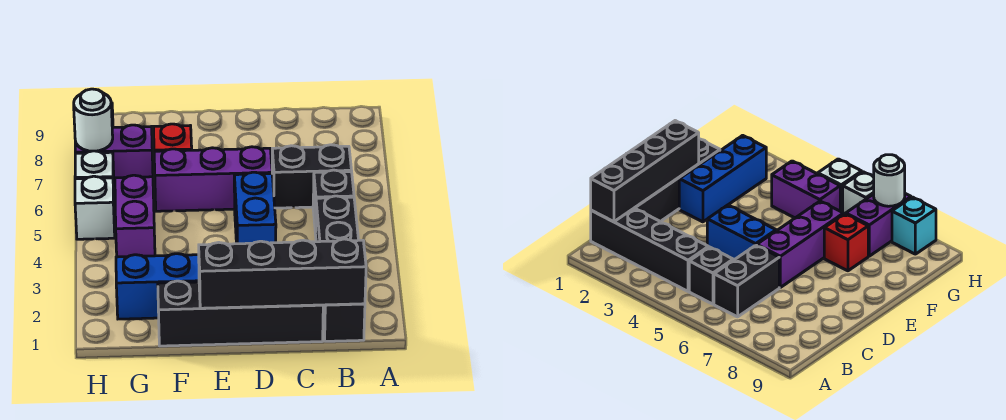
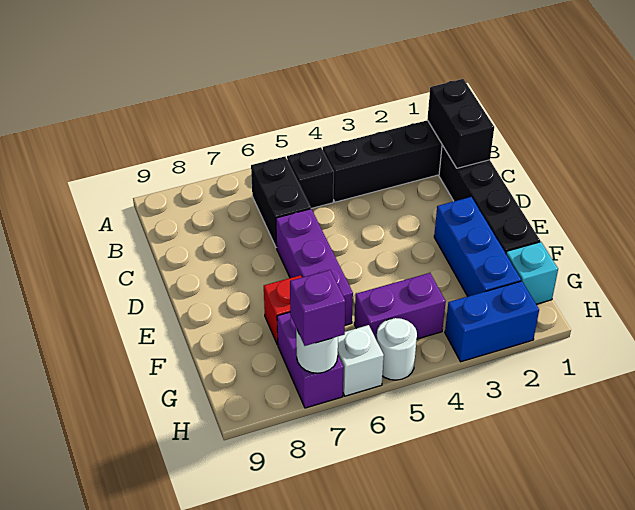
black brick B1:E1 level 2 -> black brick B1:C1 level 2
blue brick D4:D5 level 1 -> blue brick H2:H3 level 1
white brick H5 level 1 -> white round brick H5 level 1
none -> purple brick H7 level 3
cyan brick H8 level 1 -> cyan brick G1 level 1

